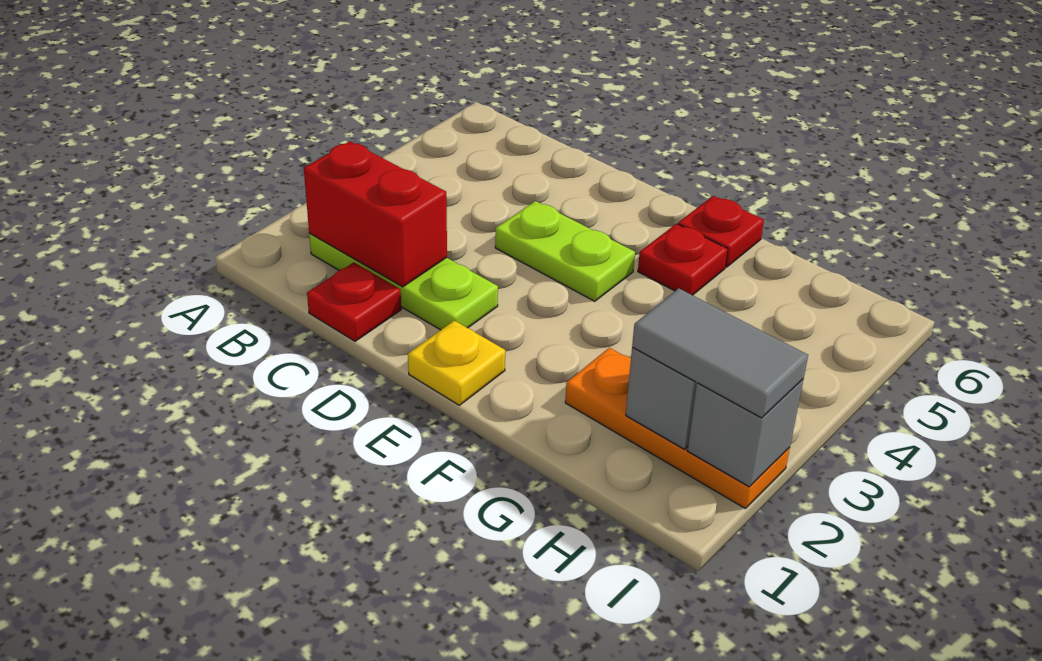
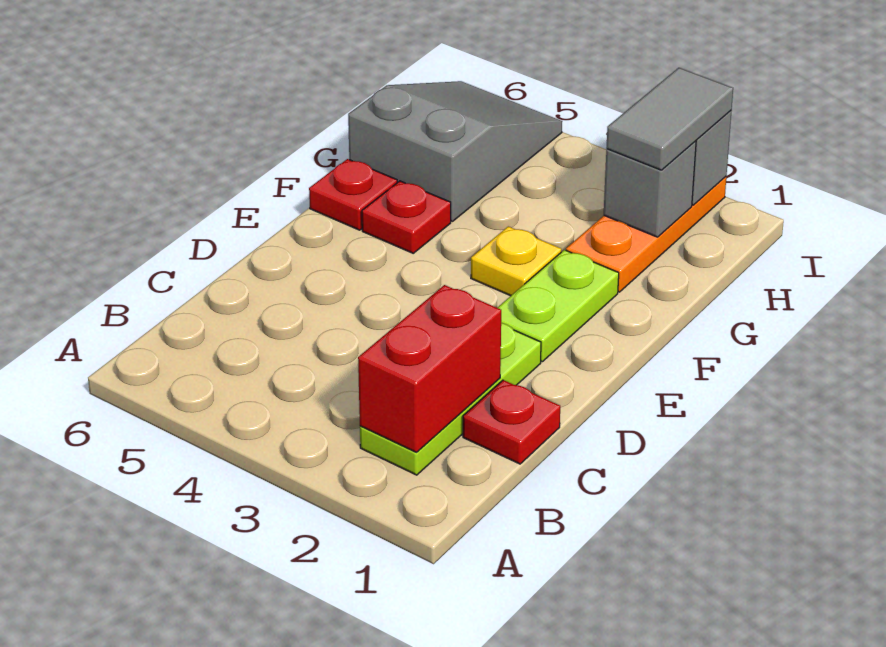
lime plate D4:E4 level 1 -> lime plate E2:F2 level 1
yellow plate E1 level 1 -> yellow plate F3 level 1
none -> grey slope G5:I6 level 1 top G

